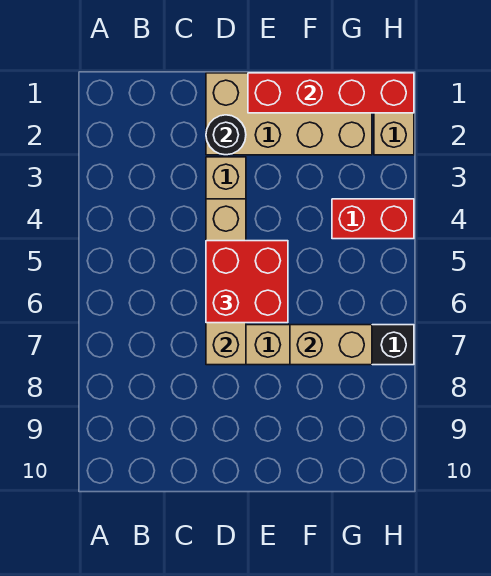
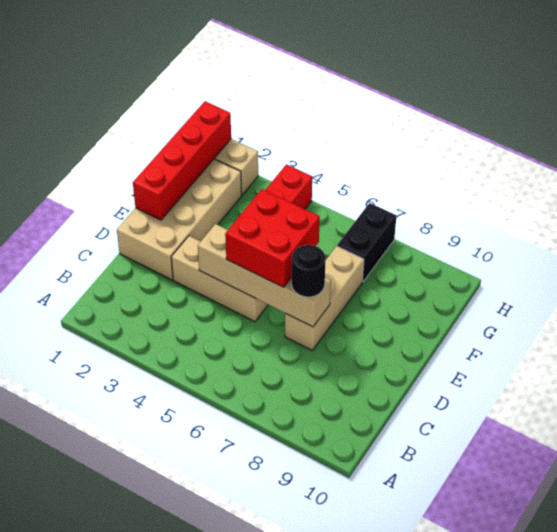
black round brick D2 level 2 -> black round brick D7 level 3
tan brick F7:G7 level 2 -> none

